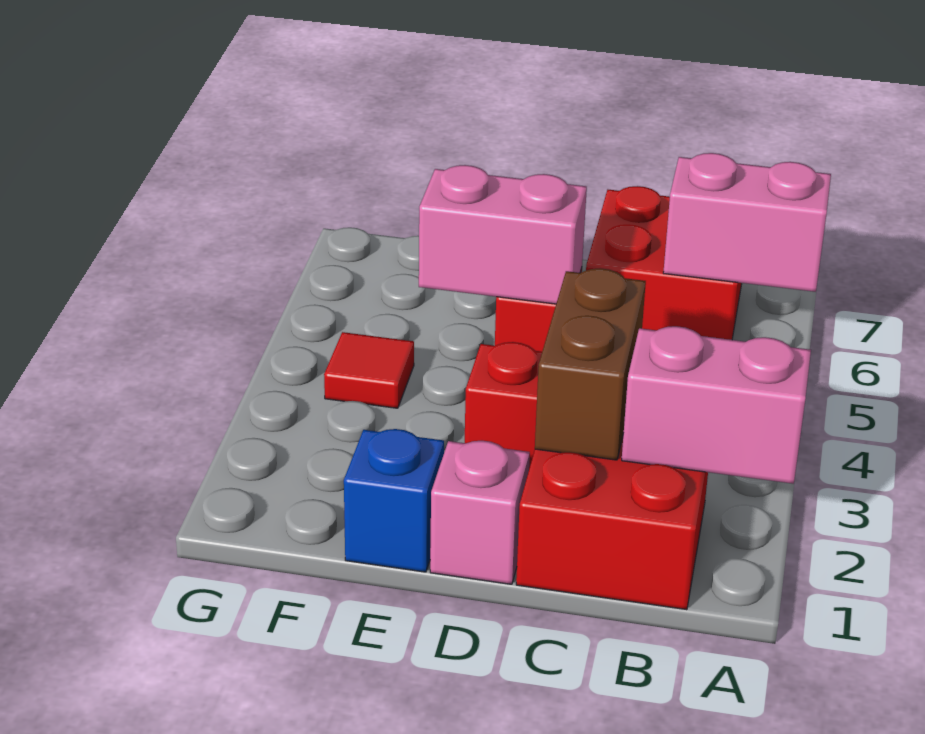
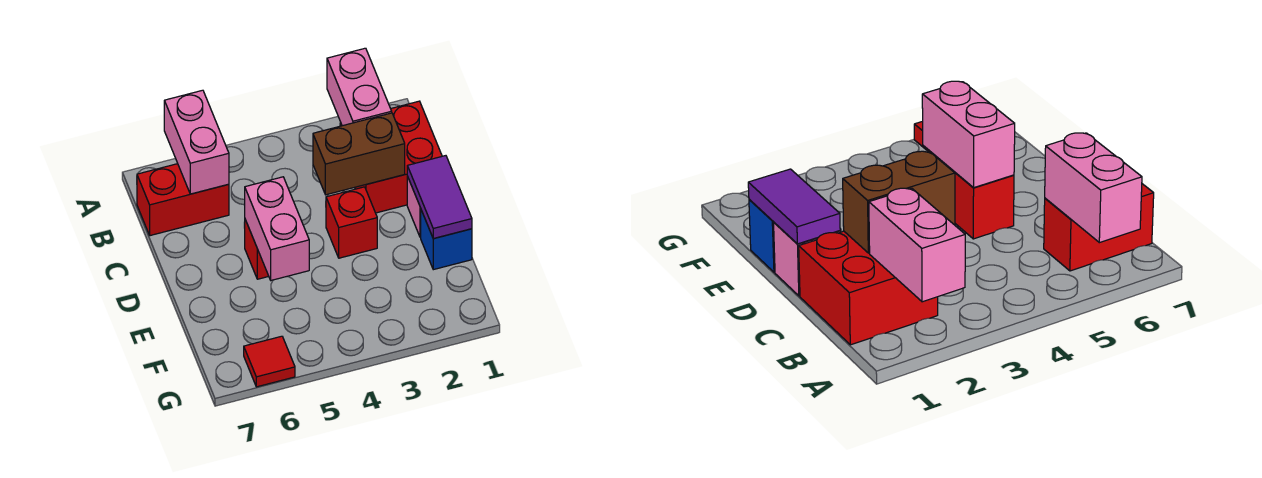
red brick B6:C7 level 1 -> red brick B6:B7 level 1
none -> purple tile D1:E1 level 2
red tile F4 level 1 -> red tile G6 level 1

